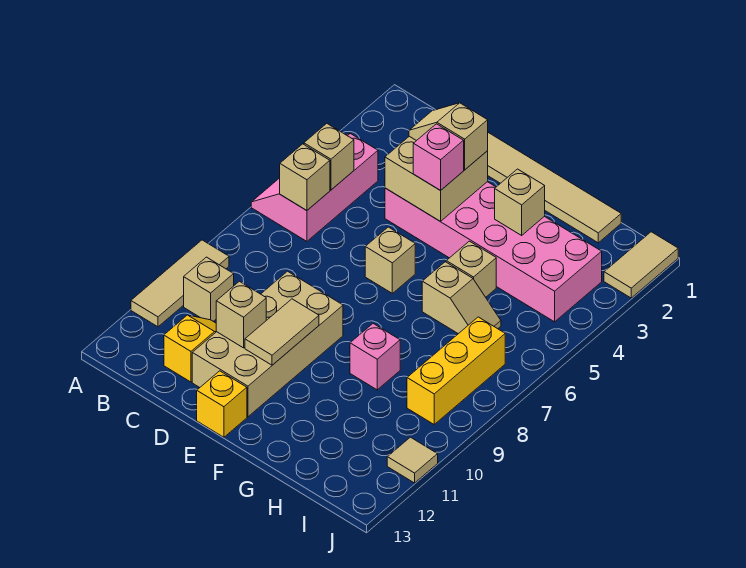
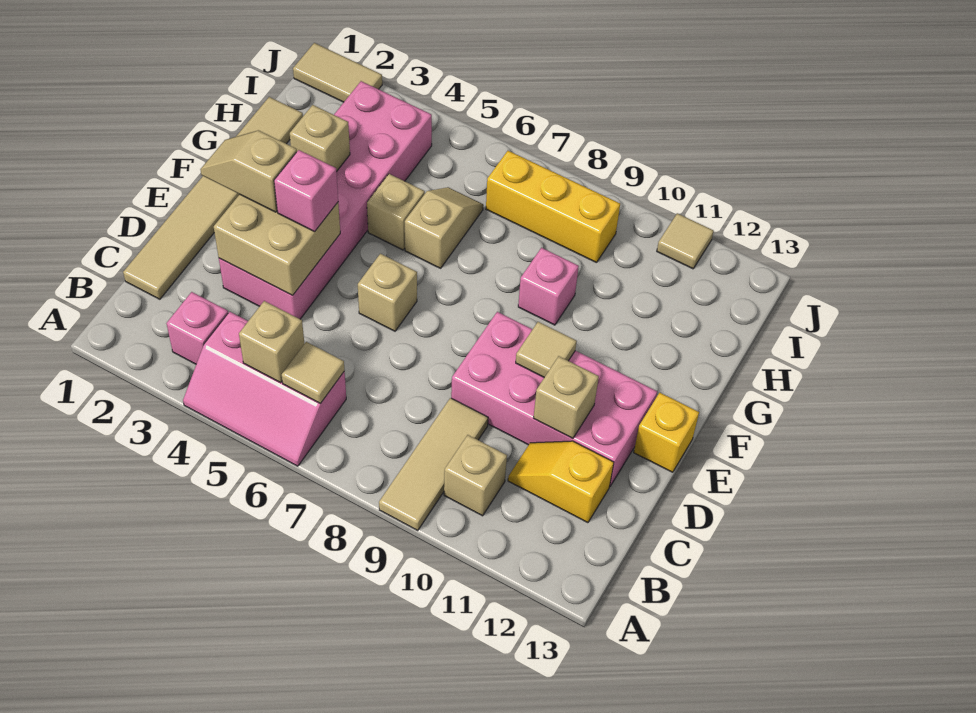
tan tile A9:A11 level 1 -> tan tile A9:C9 level 1
none -> pink brick B3 level 1
tan brick B6 level 2 -> tan tile B6 level 2
tan slope D3:E3 level 3 top E -> tan slope E2:E3 level 3 top 3
tan brick D9:E12 level 1 -> pink brick D9:E12 level 1
tan tile E10:E11 level 2 -> tan tile E10 level 2

